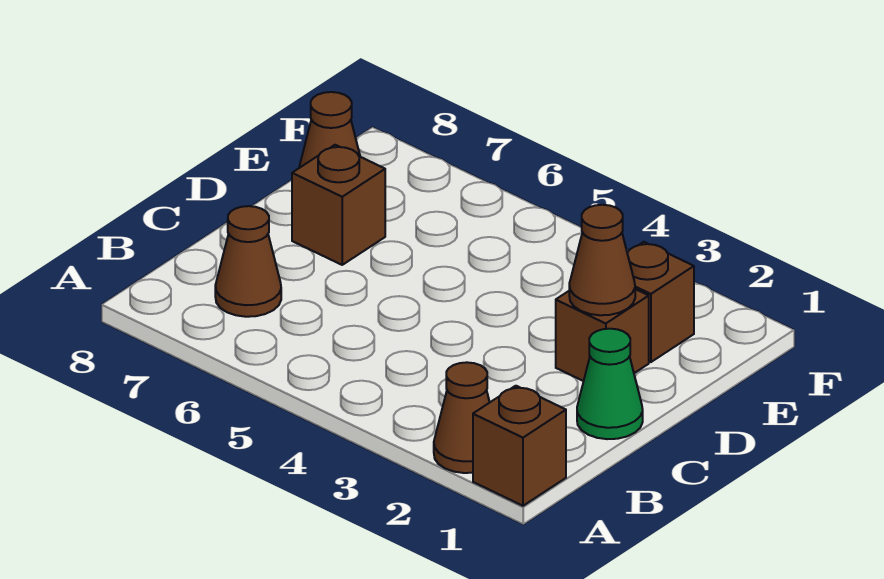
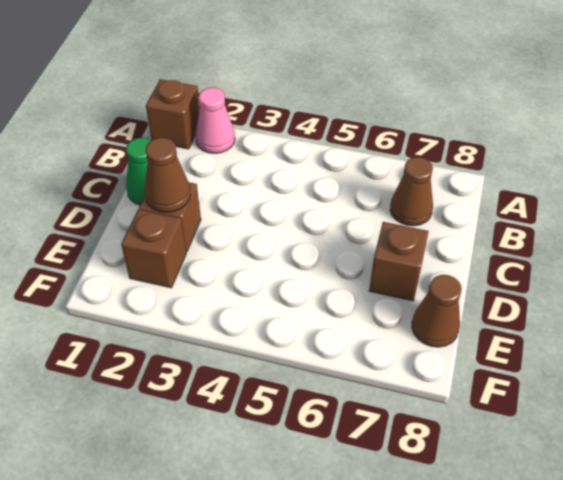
brown cone A2 level 1 -> pink cone A2 level 1

